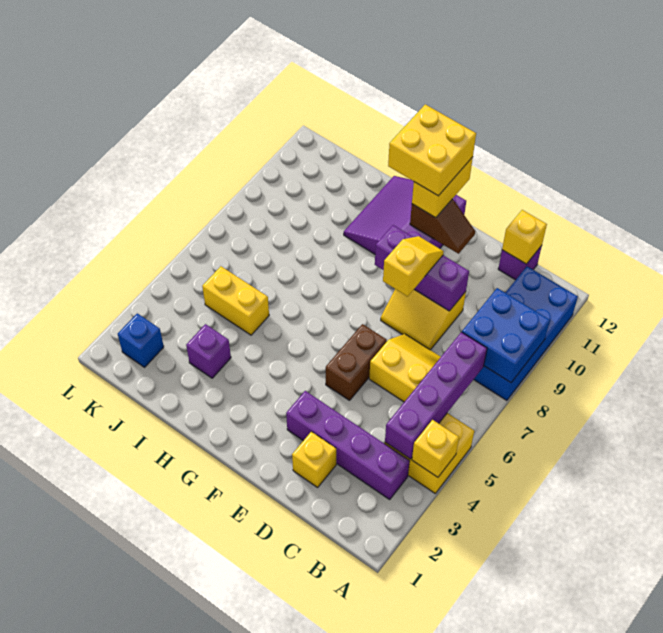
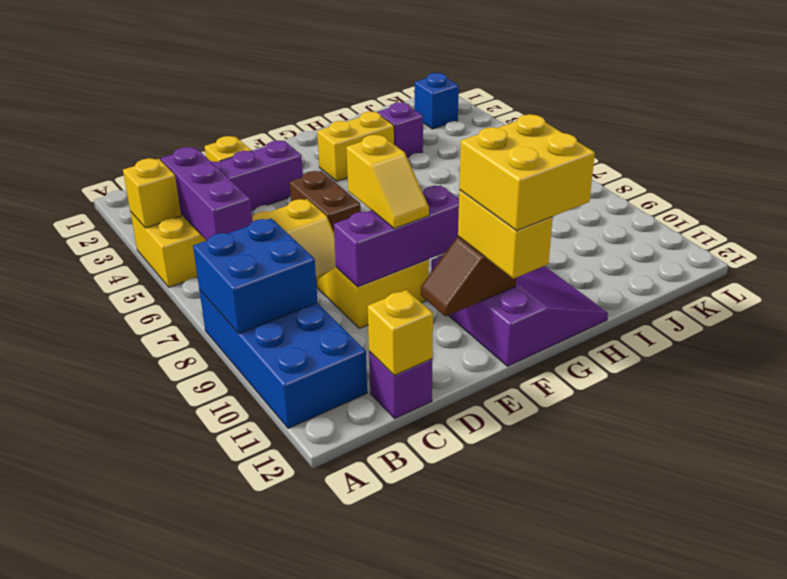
purple brick B4:B7 level 2 -> purple brick B4:B6 level 2
yellow brick I5:J5 level 1 -> yellow brick G3:H3 level 1

